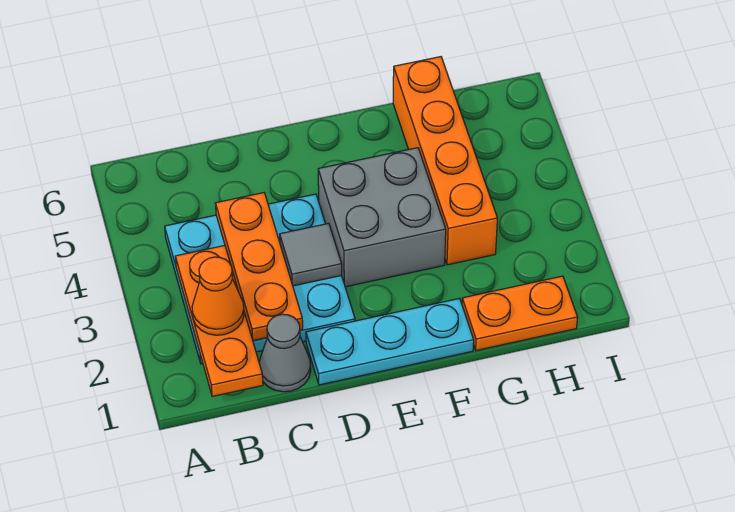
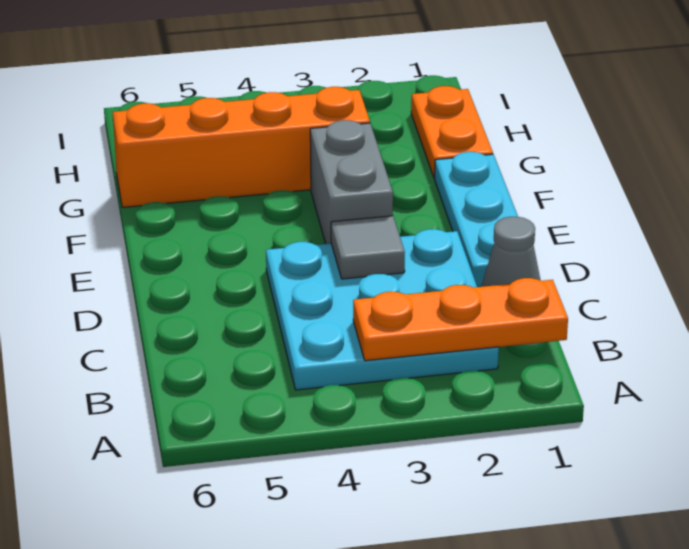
orange cone B2 level 3 -> none
orange plate C2:C4 level 2 -> none
grey brick E3:F4 level 1 -> grey brick E3:F3 level 1

